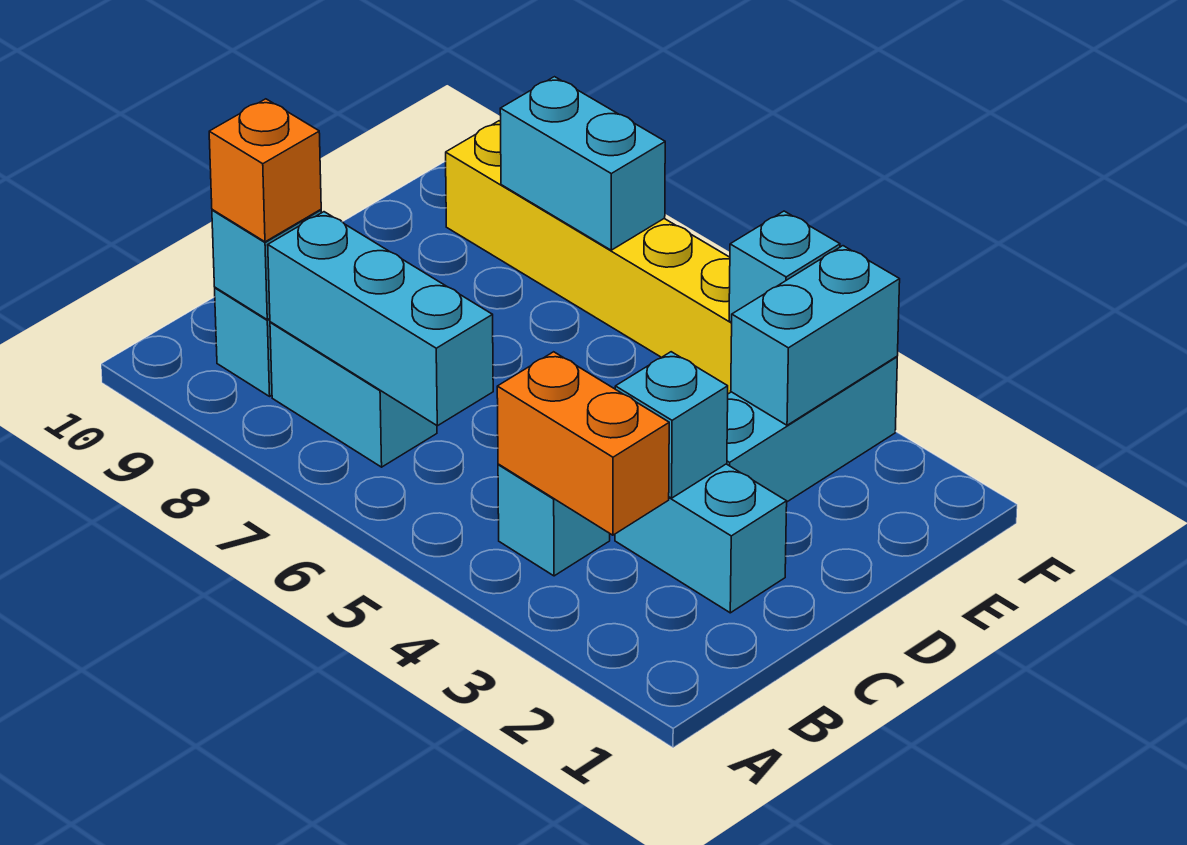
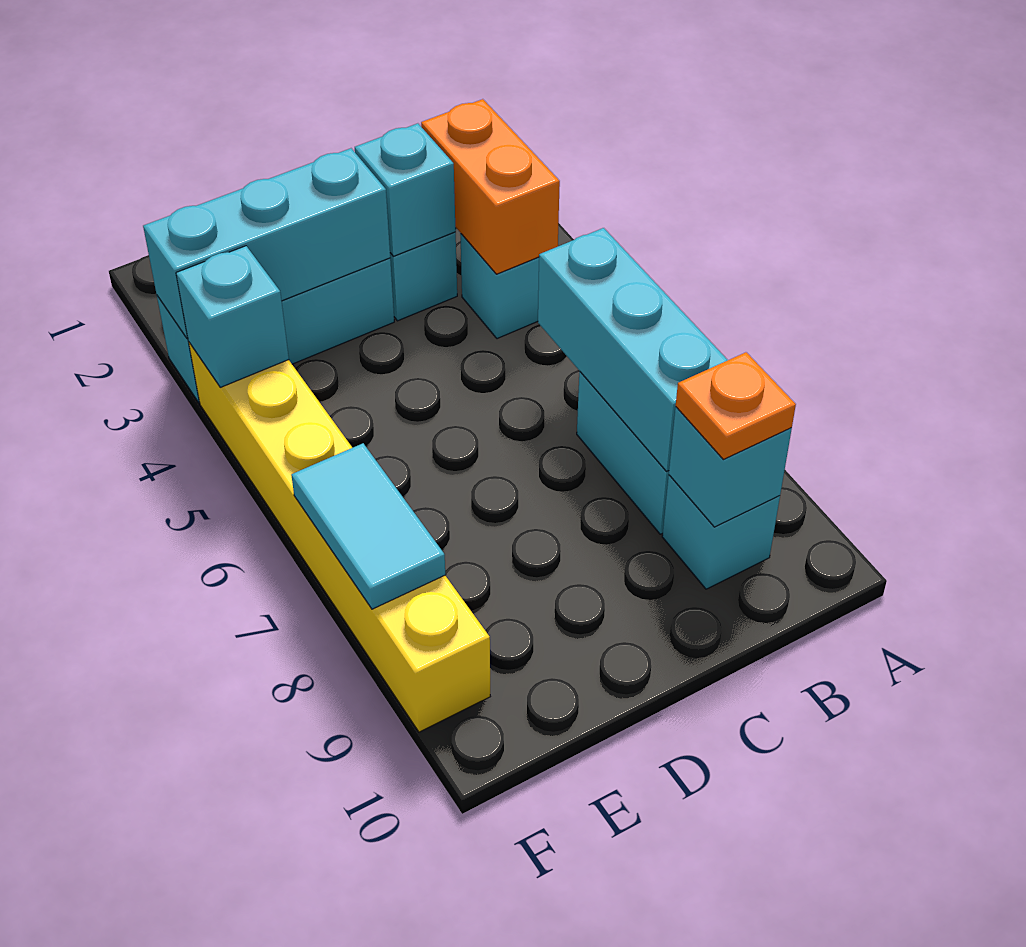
orange brick B9 level 3 -> orange plate B9 level 3
cyan brick E3:F3 level 2 -> cyan brick D3:F3 level 2
cyan brick F7:F8 level 2 -> cyan tile F7:F8 level 2

